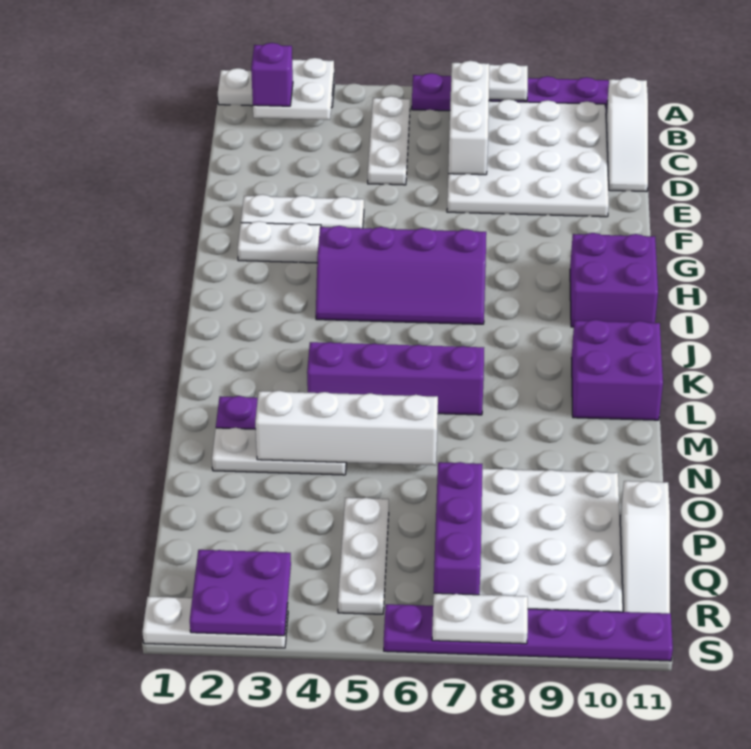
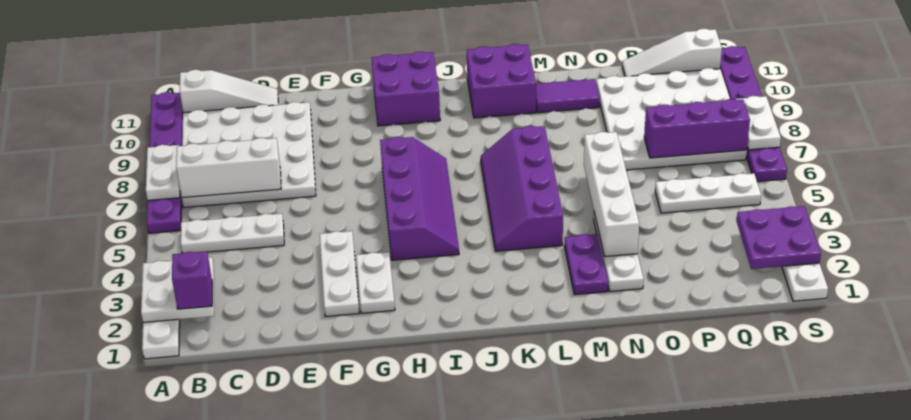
none -> purple tile M10:N10 level 1
white slope P11:R11 level 1 top P -> white slope P11:R11 level 1 top R

